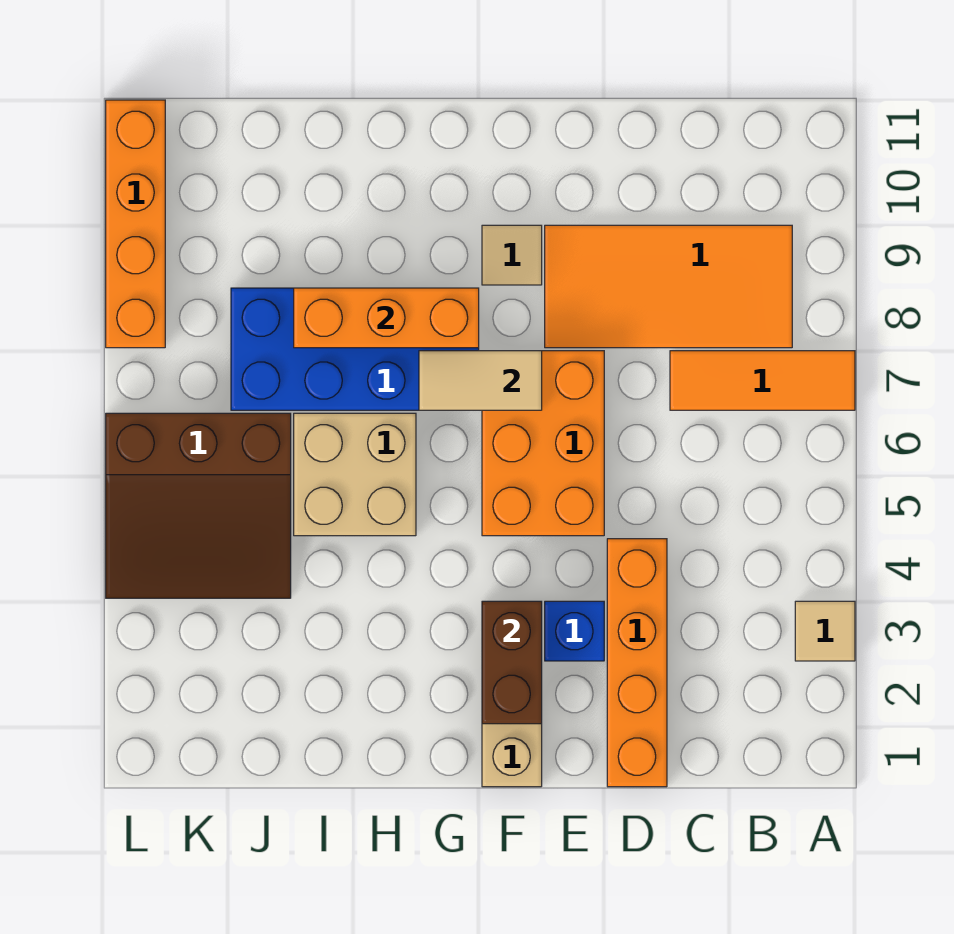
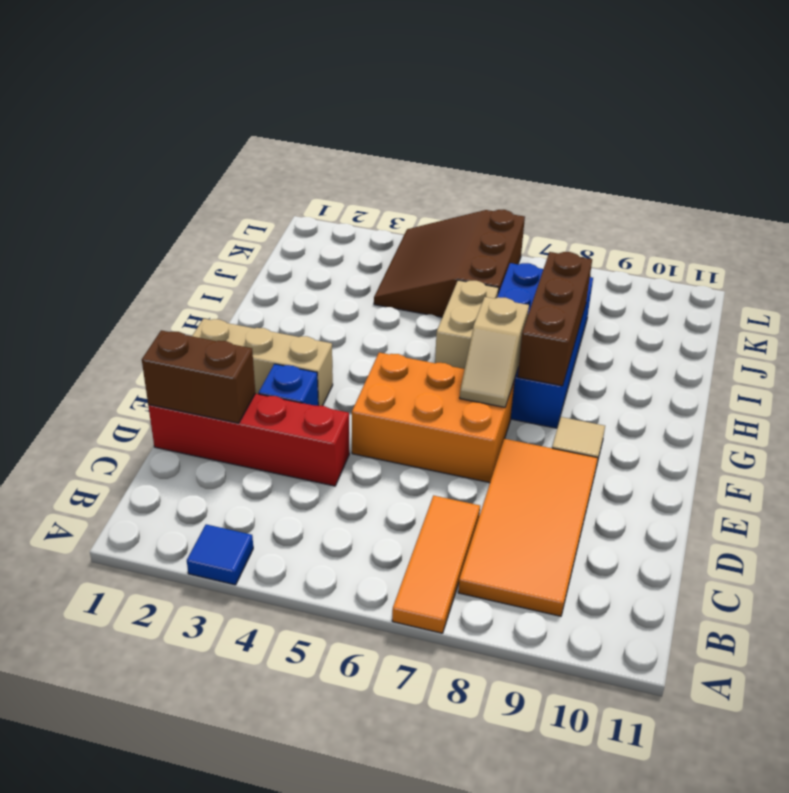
tan tile A3 level 1 -> blue tile A3 level 1
orange brick D1:D4 level 1 -> red brick D1:D4 level 1
brown brick F2:F3 level 2 -> brown brick D1:D2 level 2
tan tile F7:G7 level 2 -> tan slope F7:G7 level 2 top G
orange brick G8:I8 level 2 -> brown brick G8:I8 level 2
tan brick H5:I6 level 1 -> tan brick H6:I6 level 1
orange brick L8:L11 level 1 -> none

